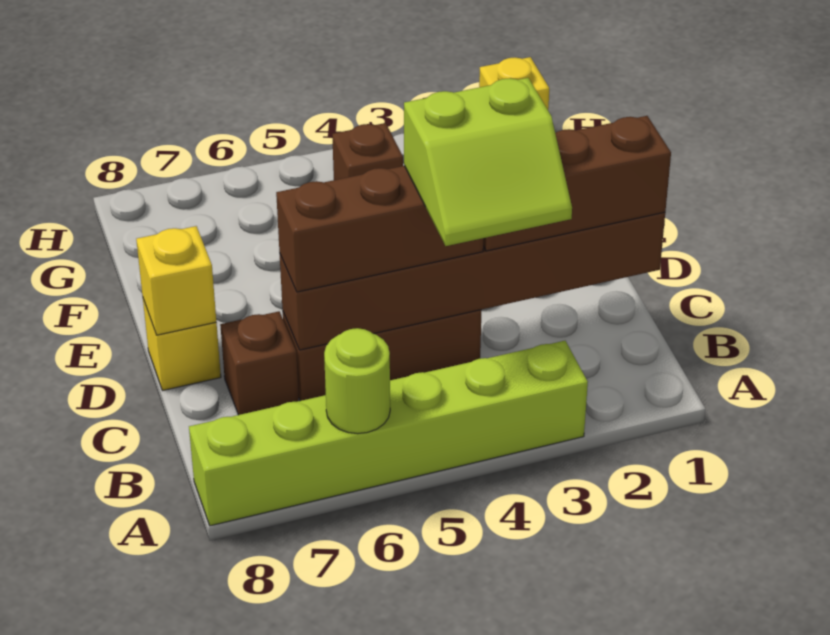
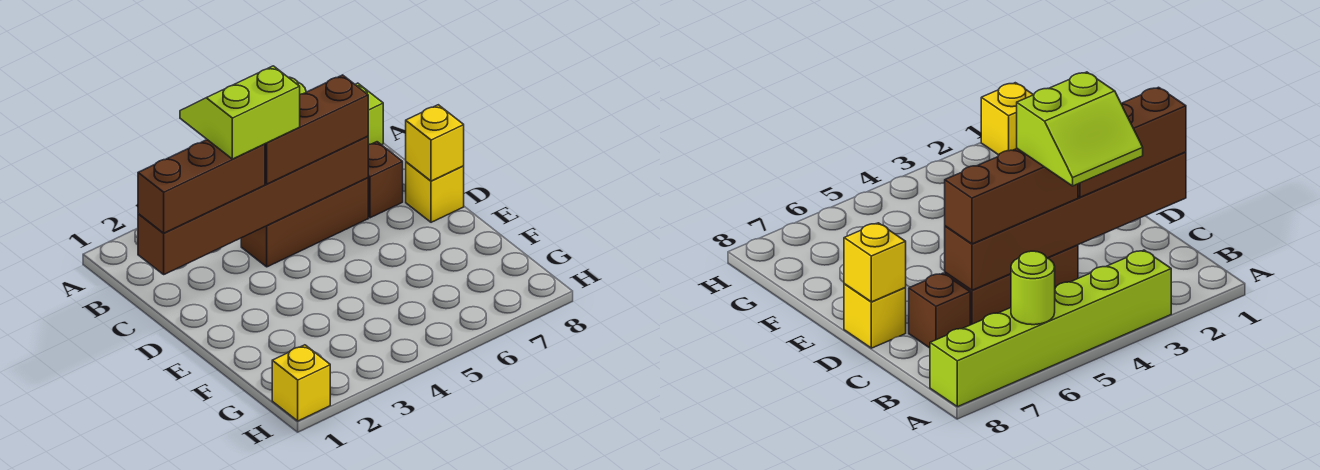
brown brick G4 level 1 -> none

